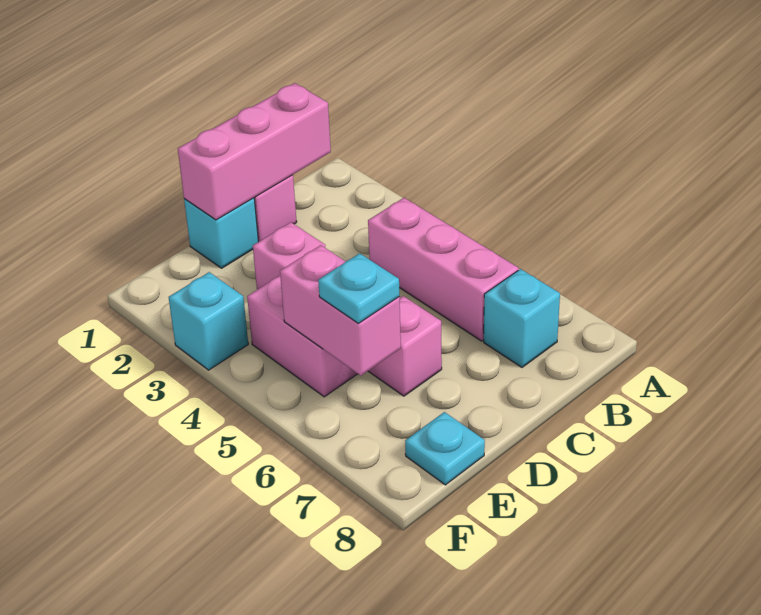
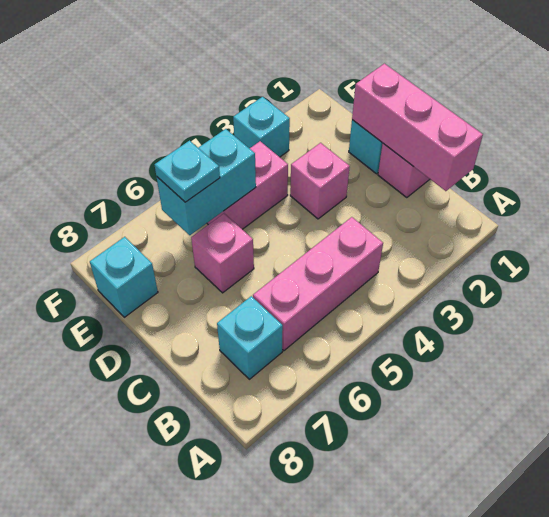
pink brick E5:E6 level 2 -> cyan brick E5:E6 level 2
cyan plate E8 level 1 -> cyan brick E8 level 1

